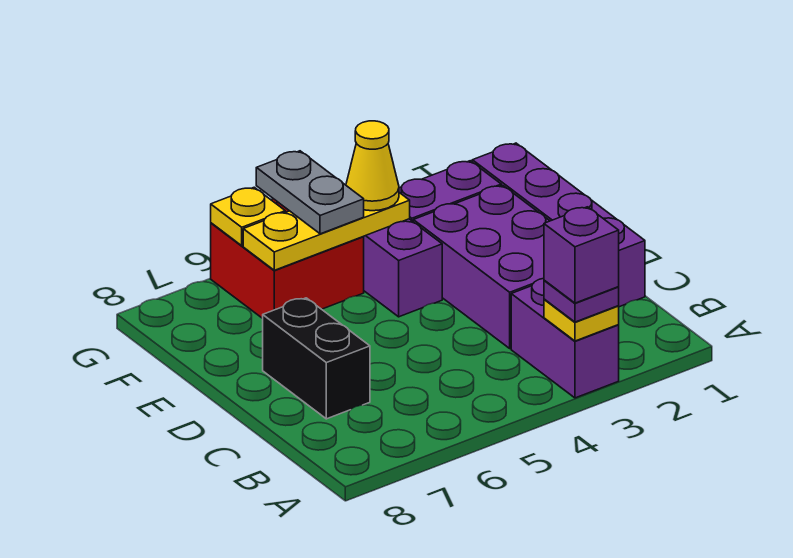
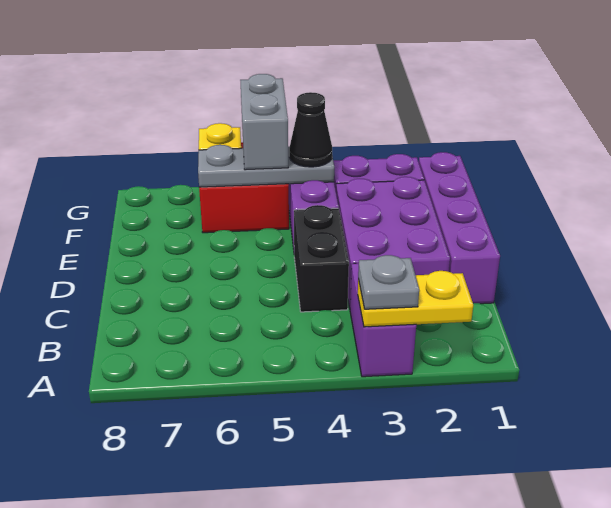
yellow plate A3 level 2 -> yellow plate A2:A3 level 2
purple plate A3 level 3 -> grey plate A3 level 3
purple brick A3 level 4 -> none
black brick C7:D7 level 1 -> black brick C4:D4 level 1
yellow plate F4:F6 level 2 -> grey plate F4:F6 level 2
yellow cone F4 level 3 -> black cone F4 level 3
grey plate F5:G5 level 3 -> grey brick F5:G5 level 3

